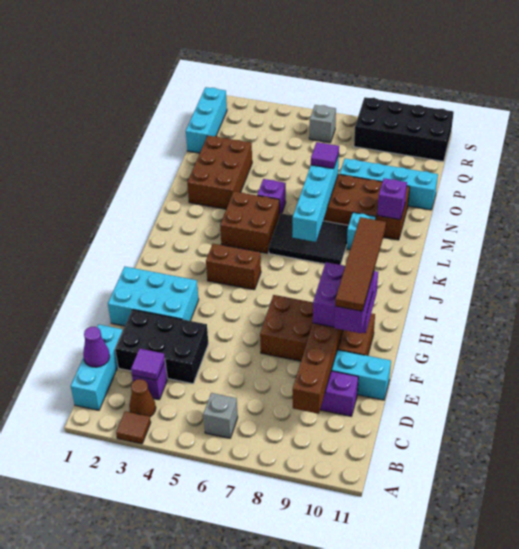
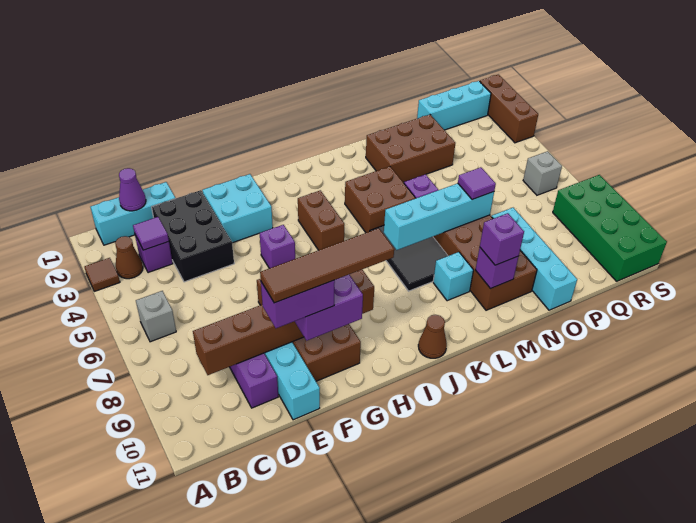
cyan brick F1:G3 level 1 -> cyan brick F2:G3 level 1
none -> purple brick G5 level 1
none -> brown cone J11 level 1
none -> purple brick M10 level 3
black brick R8:S11 level 1 -> green brick R8:S11 level 1
none -> brown brick S1:S3 level 1

